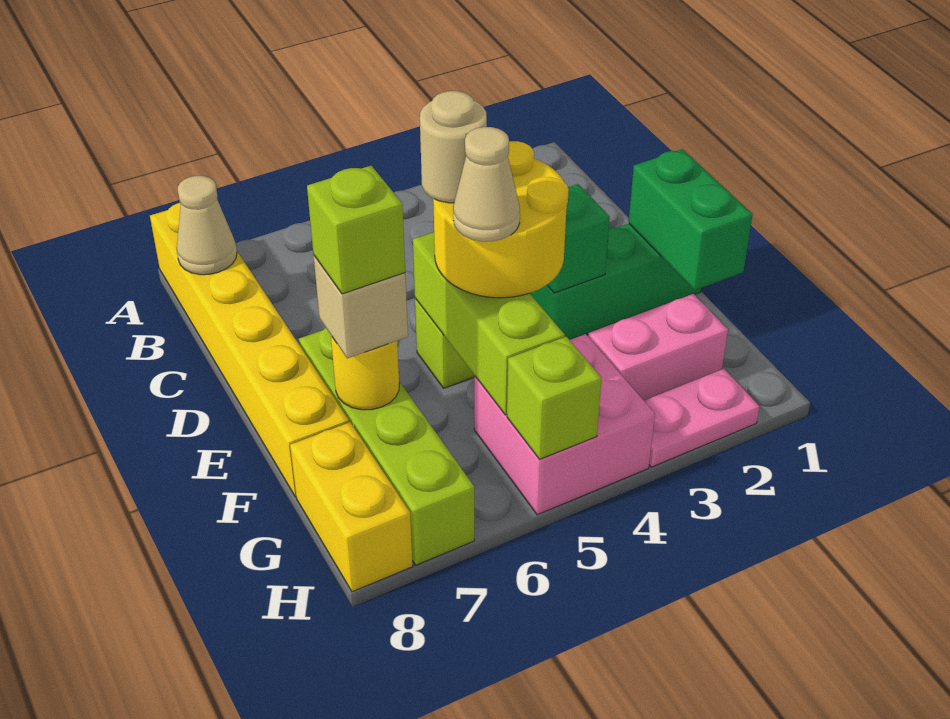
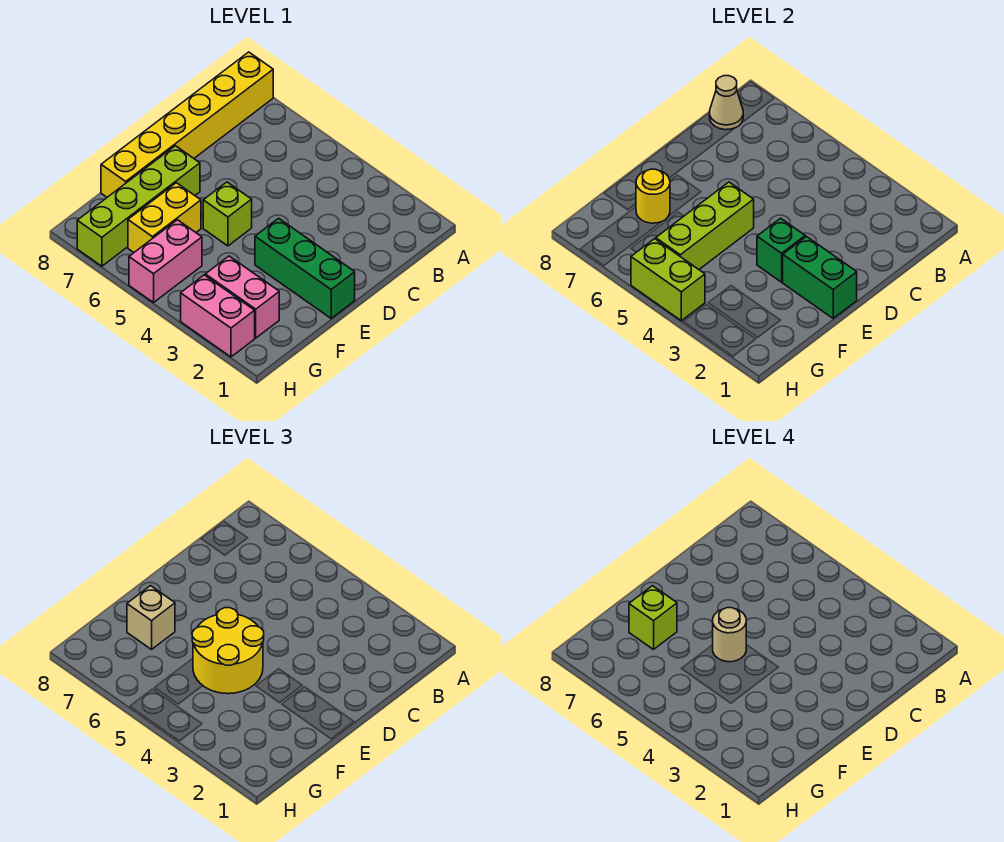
green brick E1:F1 level 2 -> green brick E1:E2 level 2
tan cone F5 level 4 -> none
pink brick G4:H5 level 1 -> pink brick G5:H5 level 1
yellow brick G8:H8 level 1 -> yellow brick F6:G6 level 1
pink plate H2:H3 level 1 -> pink brick H2:H3 level 1
lime brick H5 level 2 -> lime brick H4:H5 level 2

